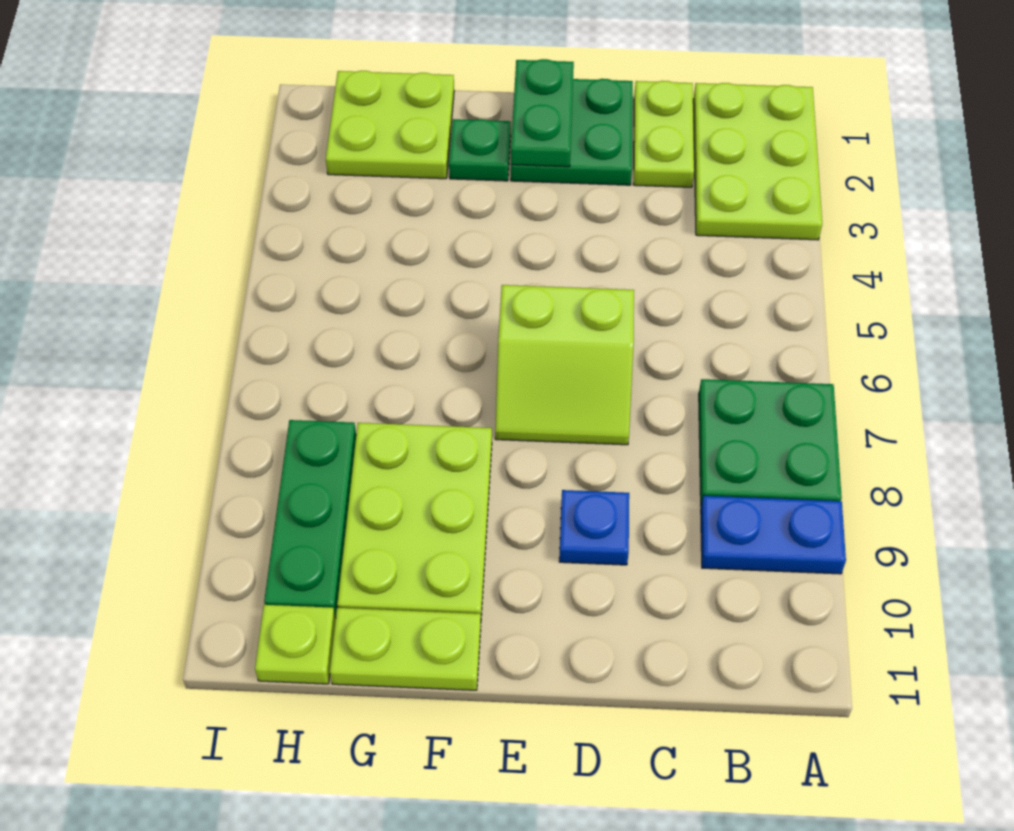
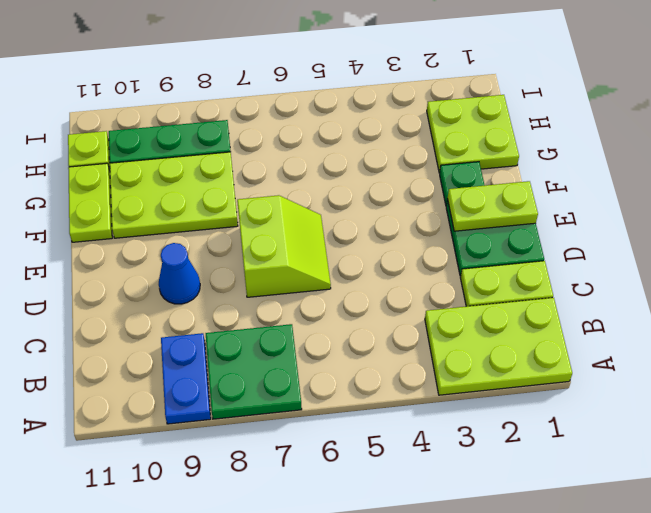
lime slope D6:E7 level 1 top 6 -> lime slope D6:E7 level 1 top 7
blue plate D9 level 1 -> blue cone D9 level 1
green plate E1:E2 level 2 -> lime plate E1:E2 level 2

